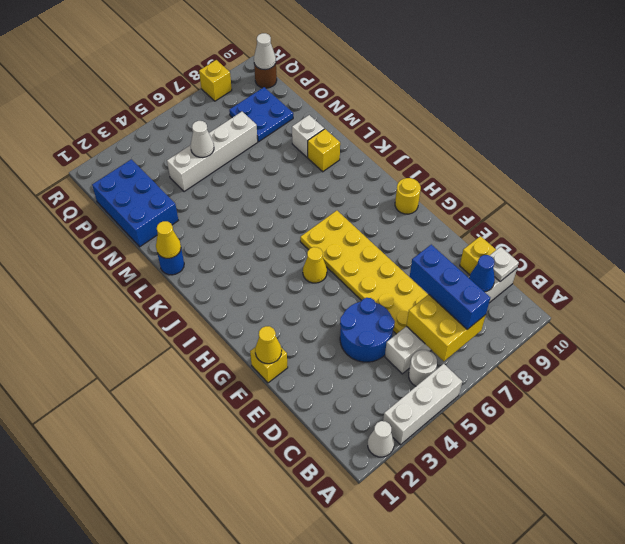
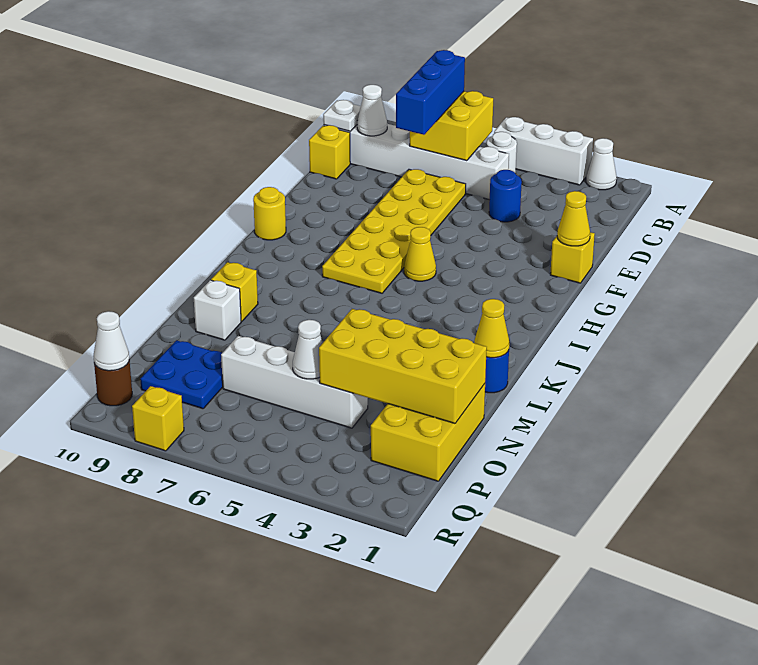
blue cone C9 level 2 -> white cone C9 level 2
blue round brick D4:E5 level 1 -> blue round brick D4 level 1
blue brick N1:P2 level 1 -> yellow brick N1:P2 level 1
none -> yellow brick N1:O4 level 2

